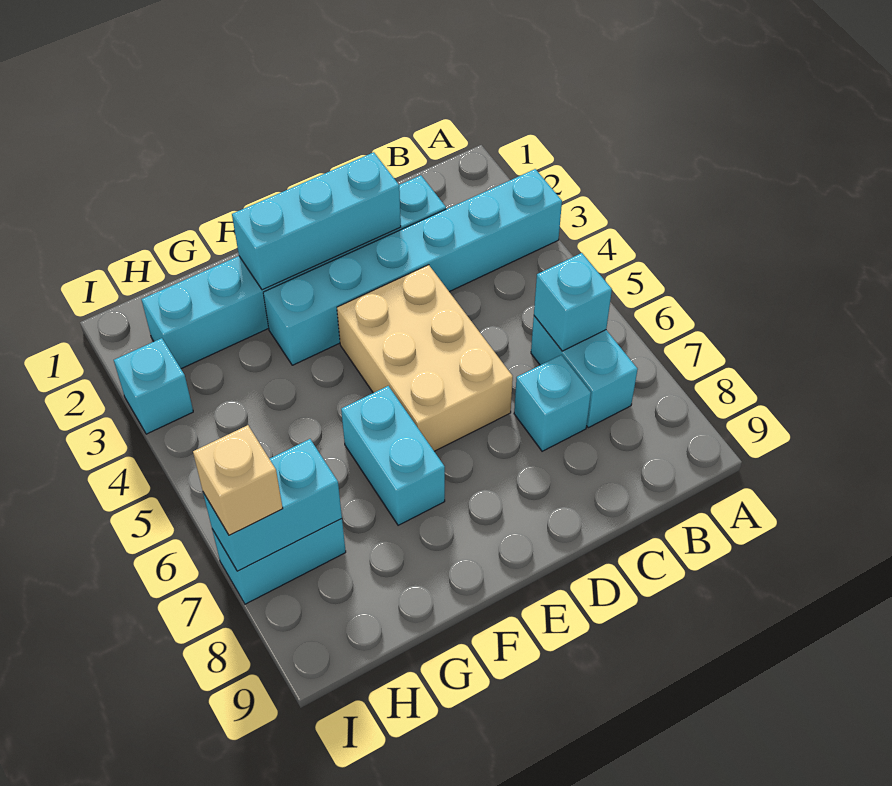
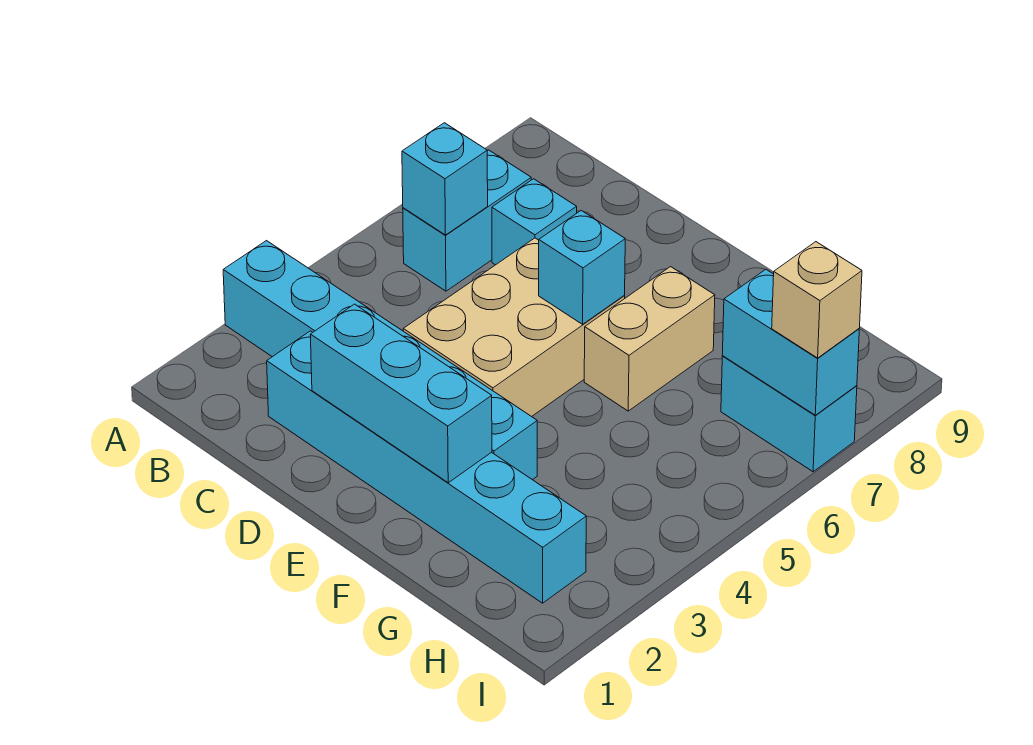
cyan brick F6:F7 level 1 -> tan brick F6:F7 level 1
cyan brick I3 level 1 -> cyan brick E6 level 2

